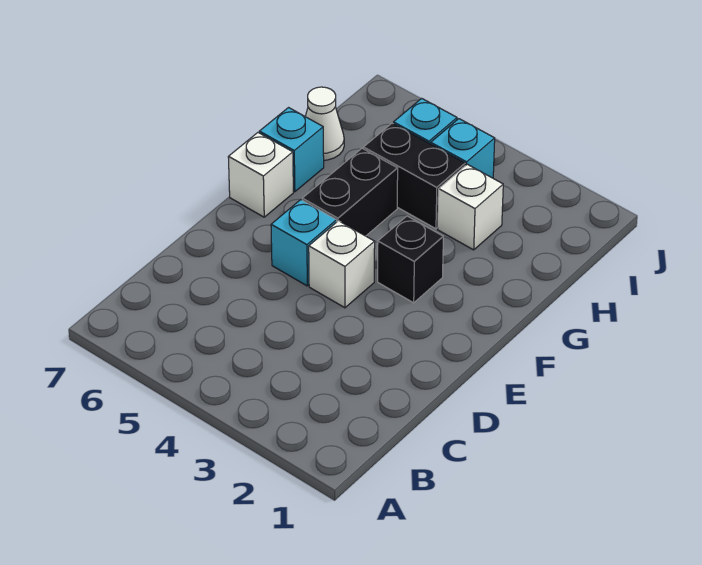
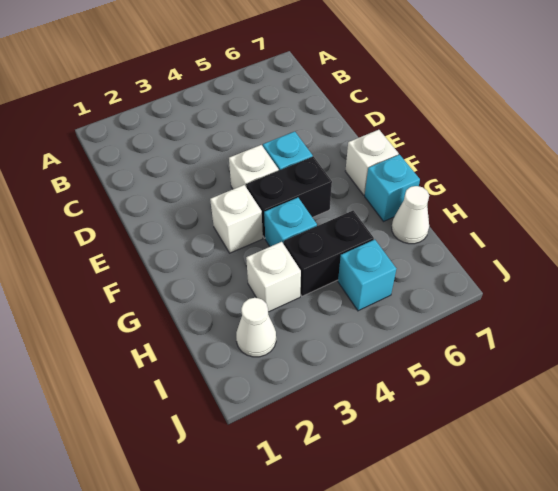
black brick F3 level 1 -> white brick F3 level 1
black brick F5:G5 level 1 -> black brick F4:F5 level 1
none -> white cone I2 level 1
cyan brick I4 level 1 -> cyan brick G4 level 1

